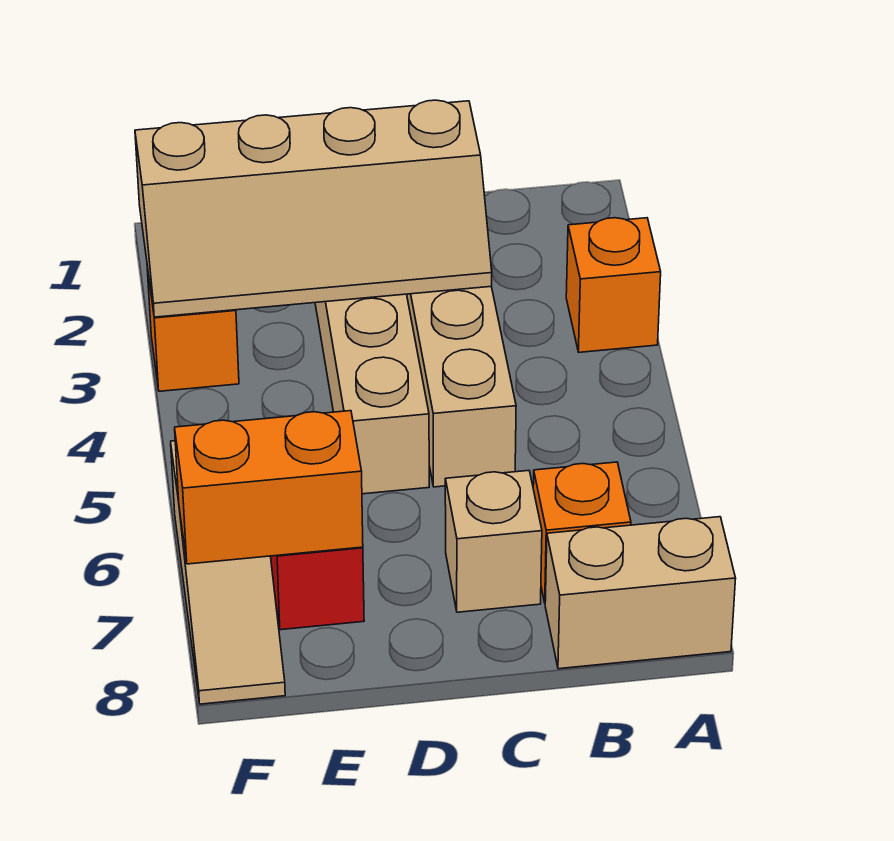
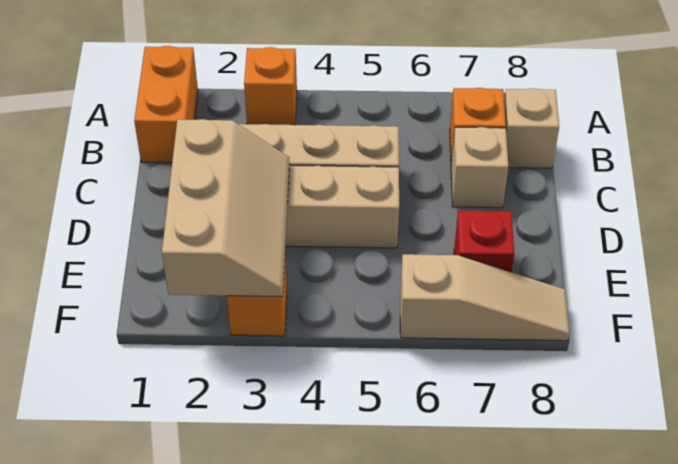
tan brick A8:B8 level 1 -> tan brick B8 level 1
tan slope C2:F3 level 2 top 2 -> tan slope D2:F3 level 2 top 2
orange brick E7:F7 level 2 -> orange brick A1:B1 level 1

